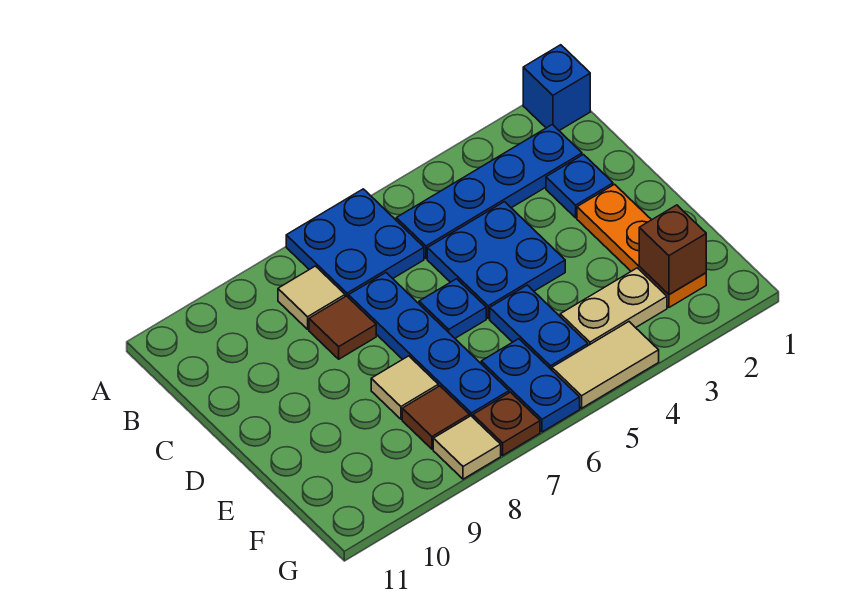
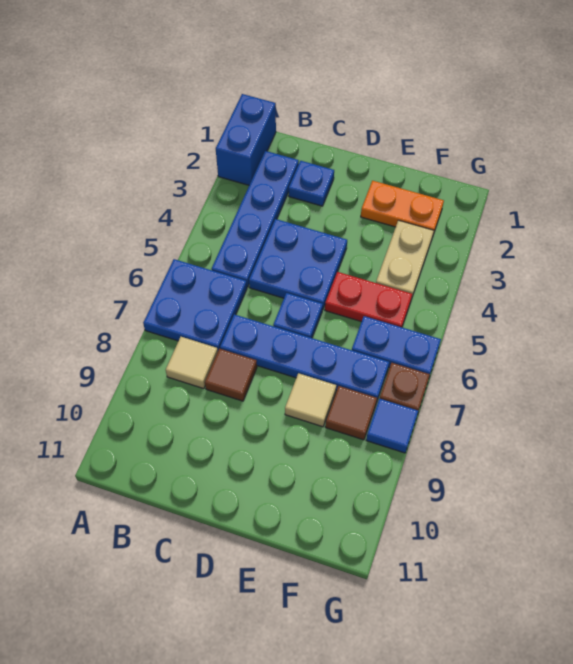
blue brick A1 level 1 -> blue brick A1:A2 level 1
orange plate D2:F2 level 1 -> orange plate E2:F2 level 1
blue plate E5:F5 level 1 -> red plate E5:F5 level 1
brown brick F2 level 2 -> none
tan tile G4:G5 level 1 -> none
tan tile G8 level 1 -> blue tile G8 level 1

